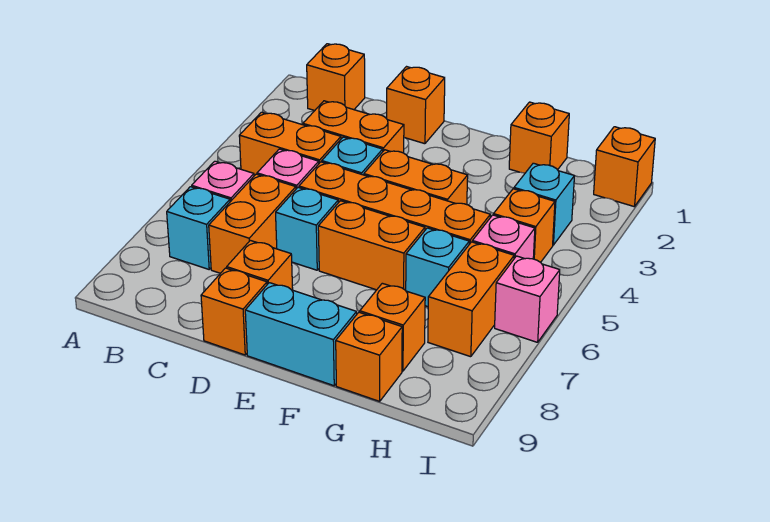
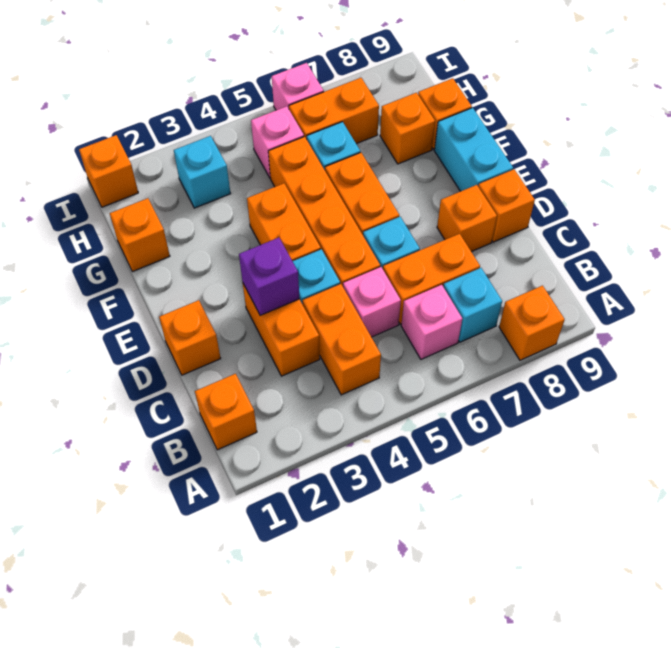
none -> purple brick D3 level 2
orange brick H4 level 1 -> orange brick A8 level 1

